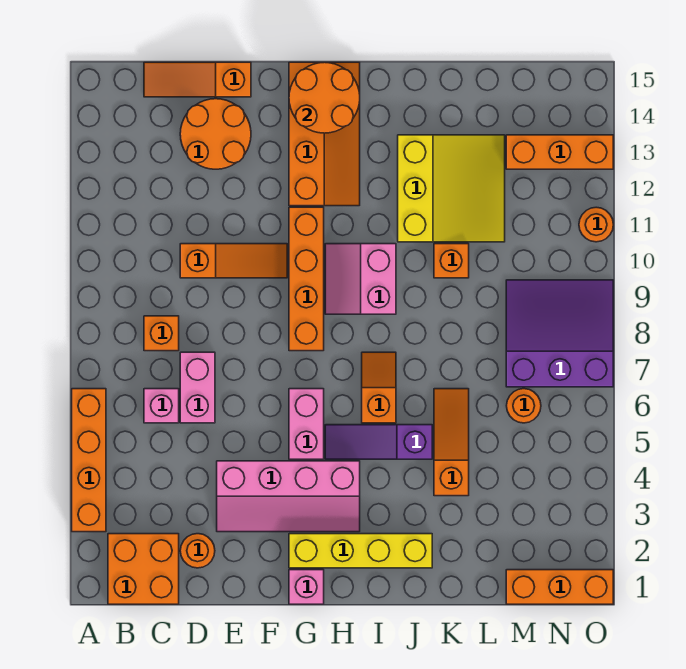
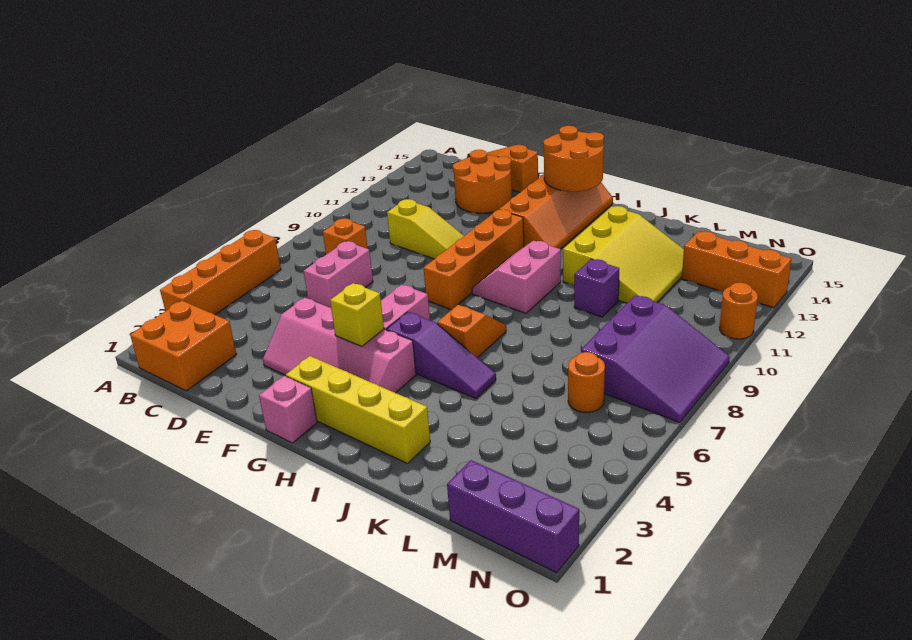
pink brick C6 level 1 -> none
orange round brick D2 level 1 -> none
orange slope D10:F10 level 1 top D -> yellow slope D10:F10 level 1 top D
none -> yellow brick G4 level 2
purple slope H5:J5 level 1 top J -> purple slope H5:J5 level 1 top H
orange slope K4:K6 level 1 top 4 -> none
orange brick K10 level 1 -> purple brick K10 level 1
orange brick M1:O1 level 1 -> purple brick M1:O1 level 1
purple slope M7:O9 level 1 top 7 -> purple slope M7:O9 level 1 top M

